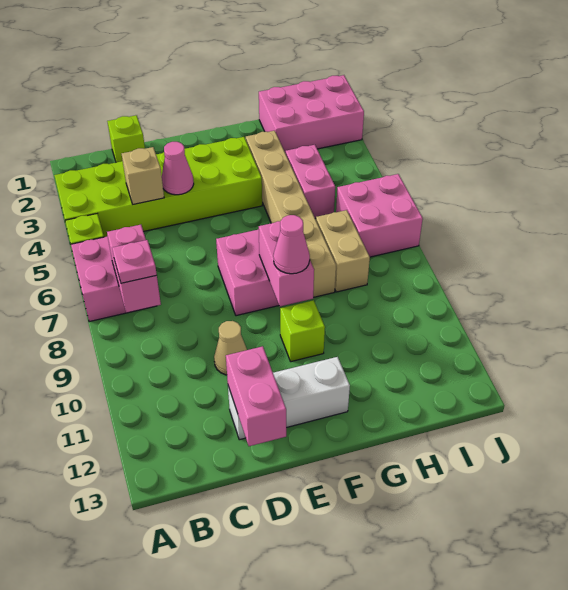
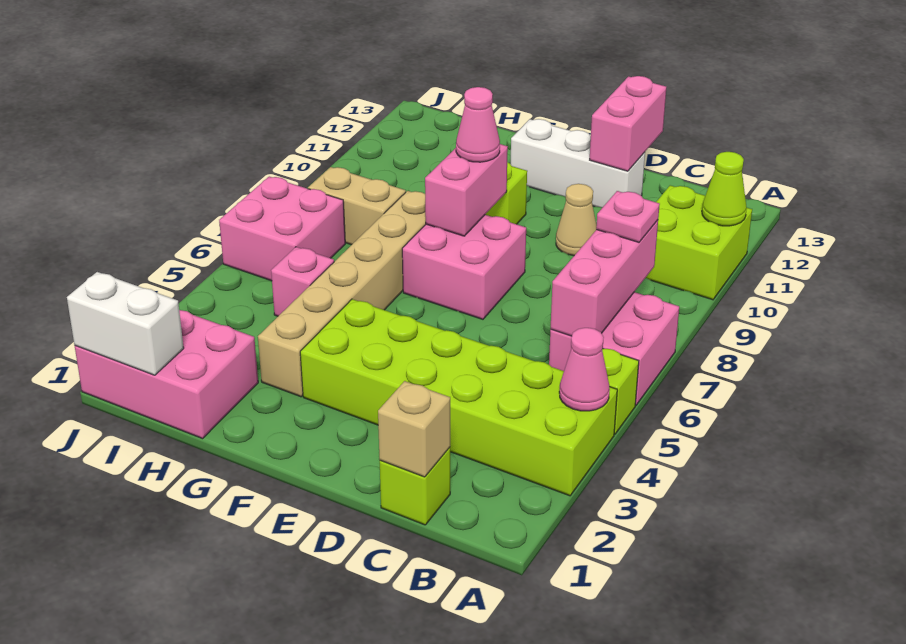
none -> lime brick A10:B11 level 1
none -> lime cone A11 level 2
pink brick B7:B8 level 2 -> pink brick B6:B8 level 2
tan brick C4 level 2 -> tan brick C1 level 2
pink cone D4 level 2 -> pink cone A4 level 2
pink brick H4:H5 level 1 -> pink brick H5 level 1
tan brick H7:H8 level 1 -> tan brick H8:I8 level 1
none -> white brick I1:J1 level 2

